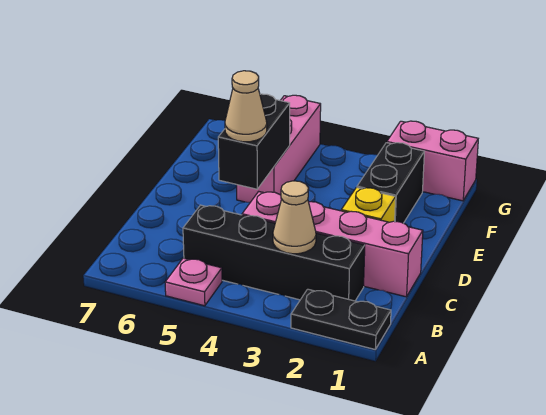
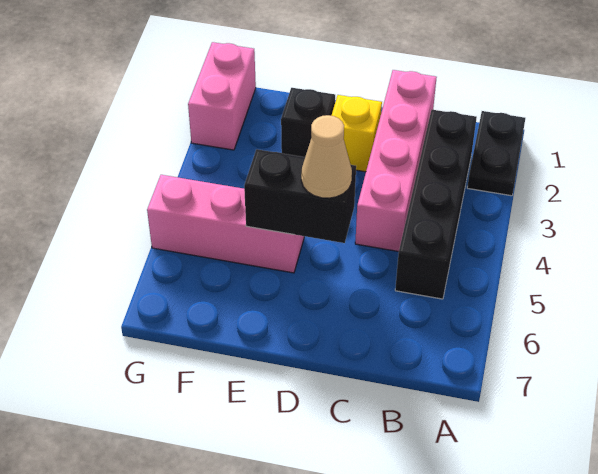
pink plate A5 level 1 -> none
tan cone B3 level 2 -> none
black brick E2:F2 level 1 -> black brick E2 level 1

